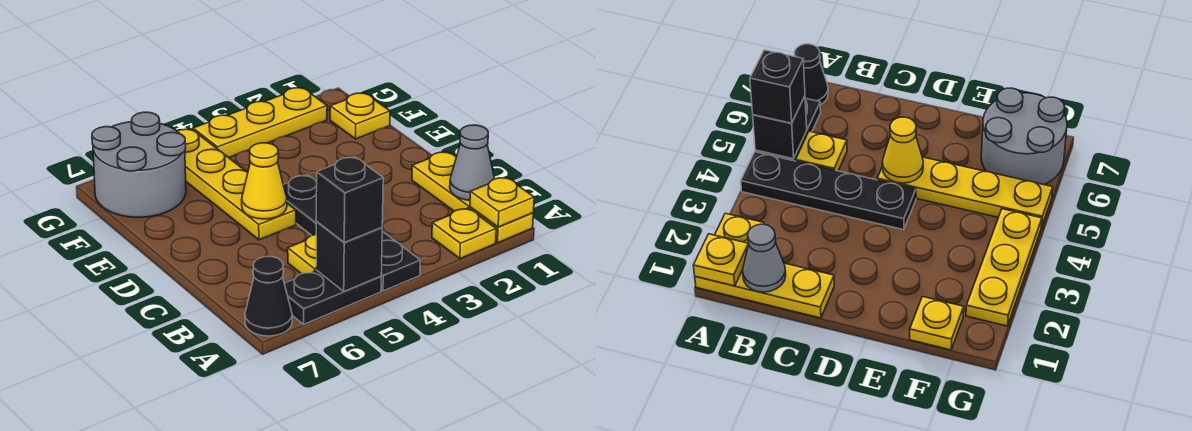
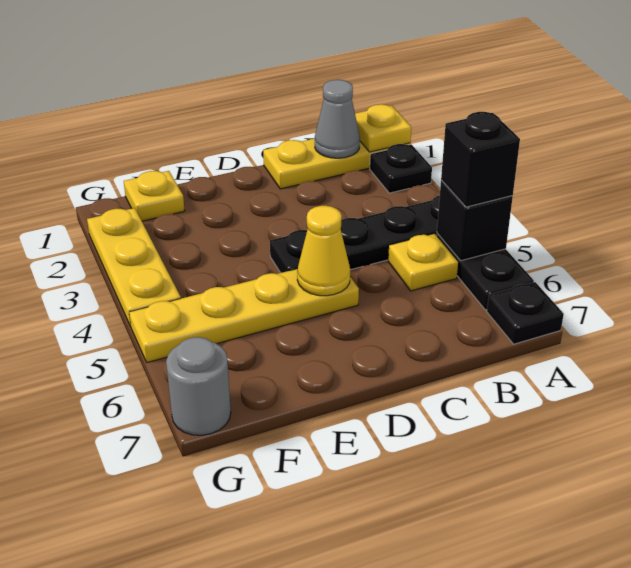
yellow plate A2 level 1 -> black plate A2 level 1
black cone A7 level 1 -> black plate A7 level 1
grey round brick F6:G7 level 1 -> grey round brick G7 level 1

